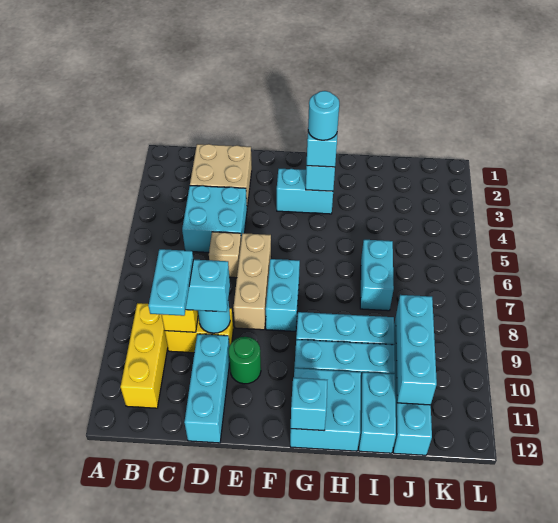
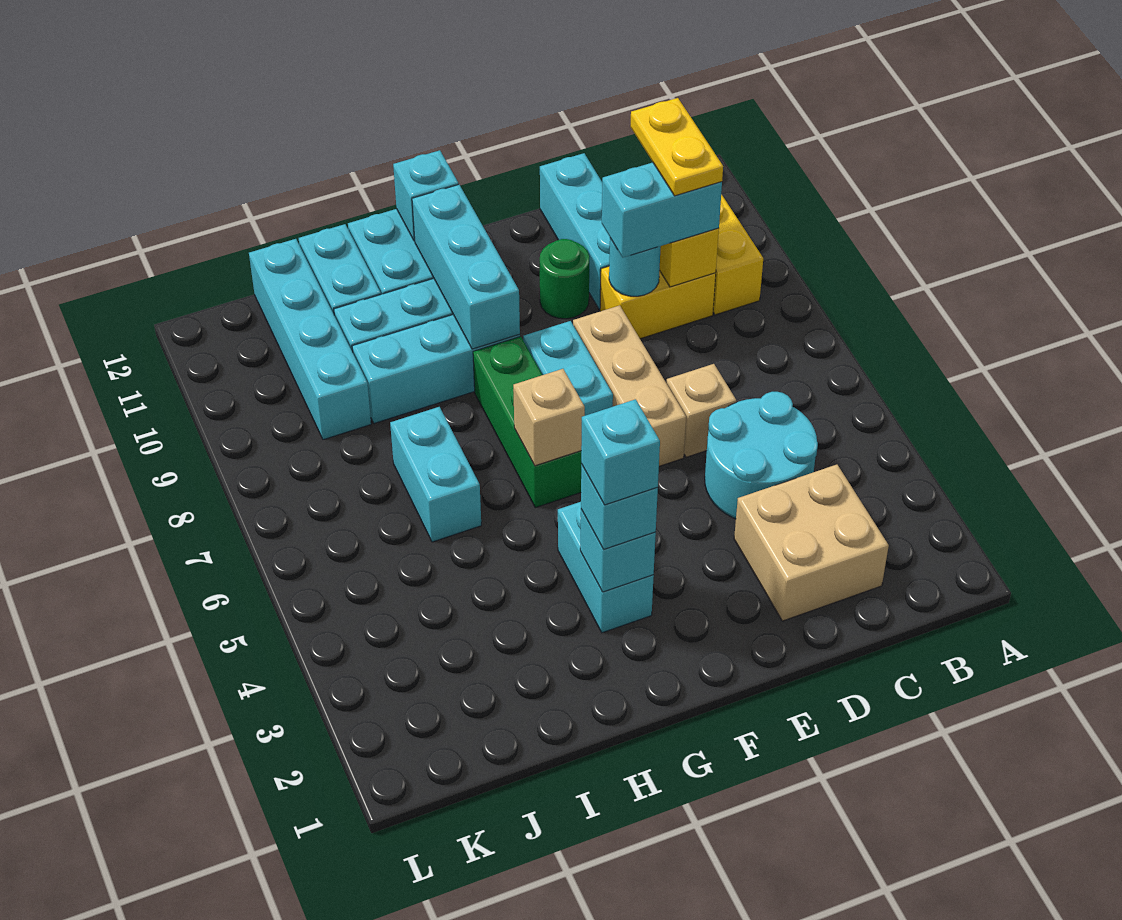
cyan brick C4:D5 level 1 -> cyan round brick C4:D5 level 1
cyan plate C9:C10 level 4 -> yellow plate C9:C10 level 4
cyan brick F3:G3 level 1 -> cyan brick G3:G4 level 1
cyan round brick G3 level 4 -> cyan brick G3 level 4
none -> green brick G6:G8 level 1
none -> tan brick G6 level 2
cyan brick J9:J11 level 2 -> cyan brick G9:G11 level 2

